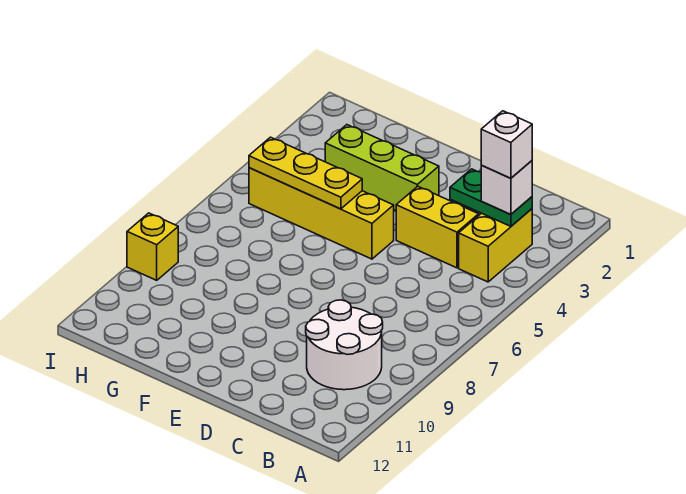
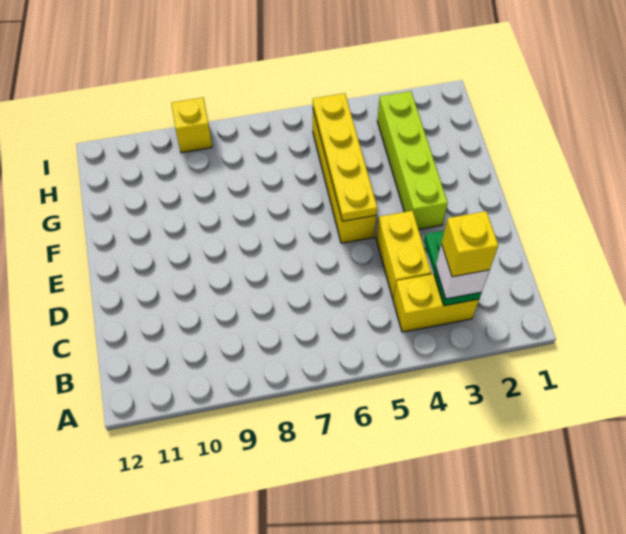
white brick B3 level 4 -> yellow brick B3 level 4
white round brick B9:C10 level 1 -> none
lime brick E3:G3 level 1 -> lime brick E3:H3 level 1
yellow plate F5:H5 level 2 -> yellow plate E5:H5 level 2

